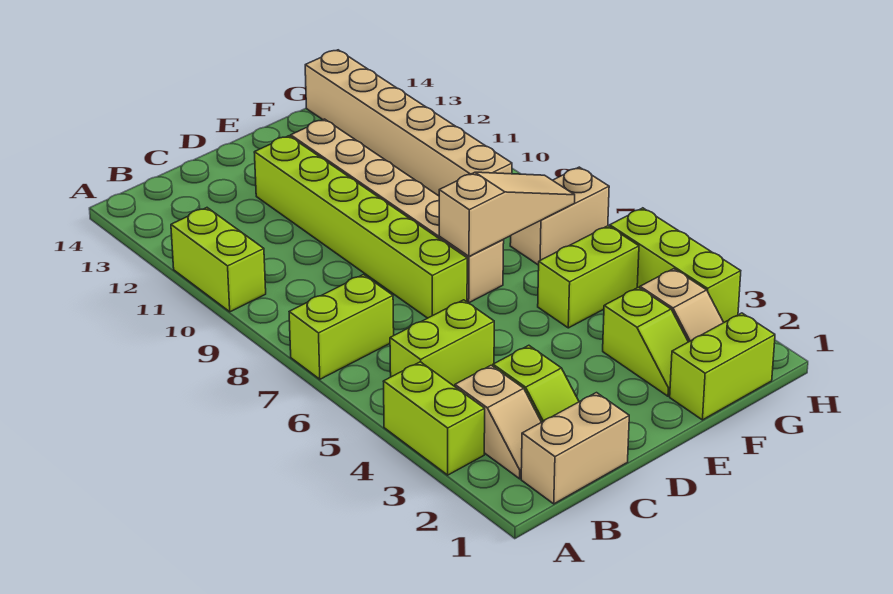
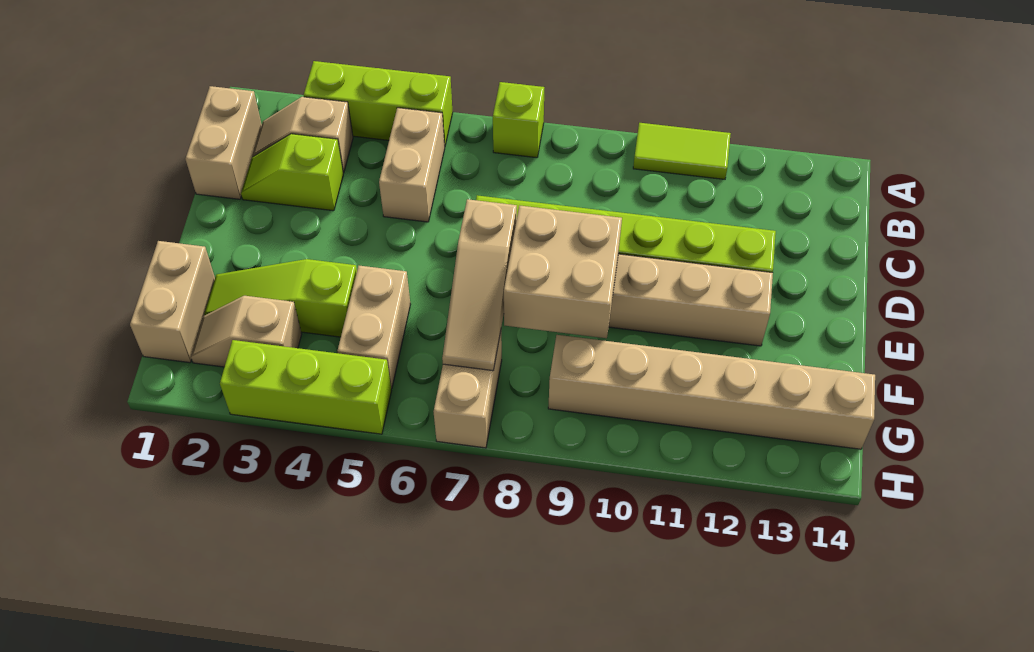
lime brick A3:A4 level 1 -> lime brick A3:A5 level 1
lime brick A7:B7 level 1 -> lime brick A7 level 1
lime brick A10:A11 level 1 -> lime tile A10:A11 level 1
lime brick B5:C5 level 1 -> tan brick B5:C5 level 1
none -> tan brick E8:F9 level 2
lime brick F1:G1 level 1 -> tan brick F1:G1 level 1
lime slope F2:F3 level 1 top 3 -> lime slope F2:F4 level 1 top 4
lime brick F5:G5 level 1 -> tan brick F5:G5 level 1

